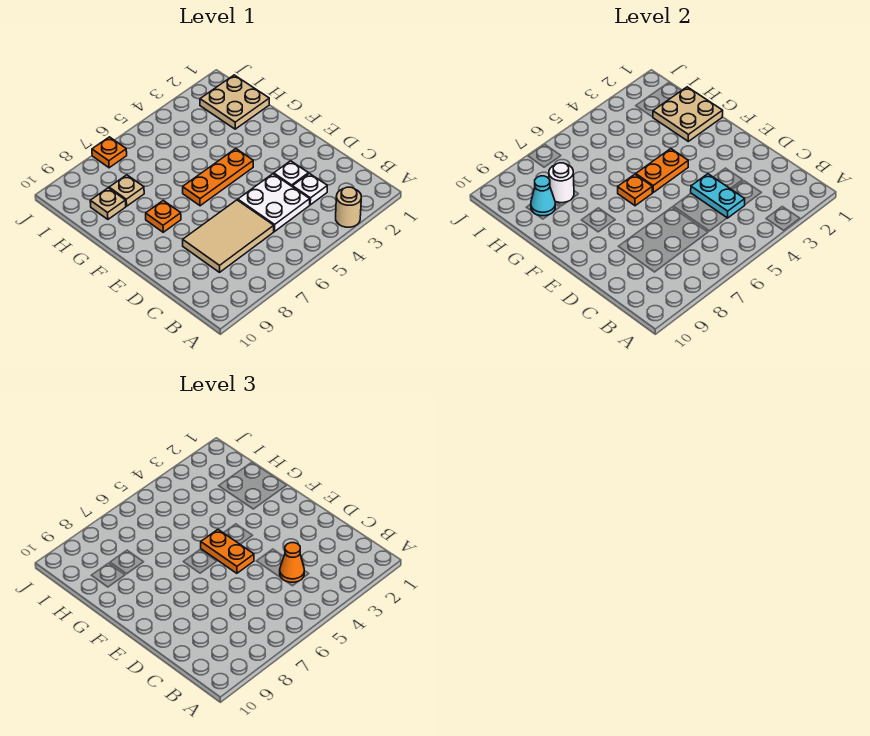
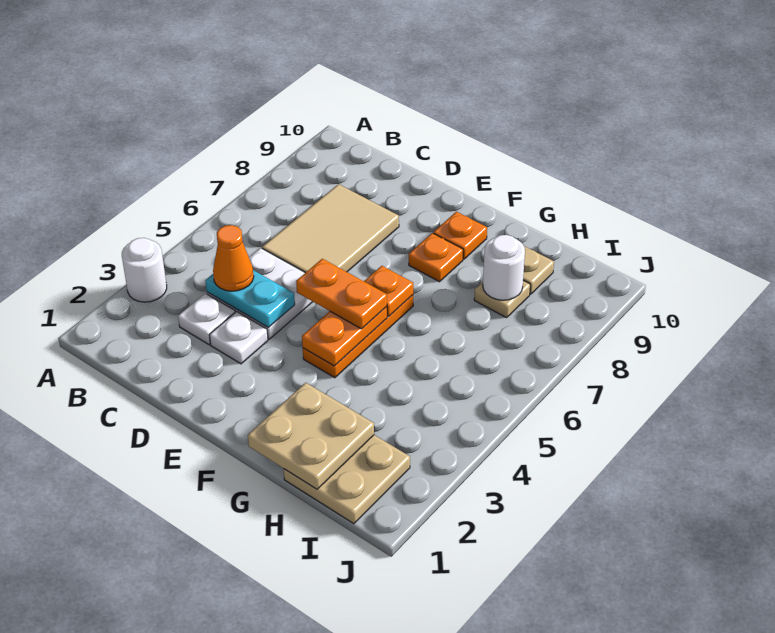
tan round brick A3 level 1 -> white round brick A3 level 1
cyan cone H9 level 2 -> none
orange plate J7 level 1 -> orange plate F9 level 1

